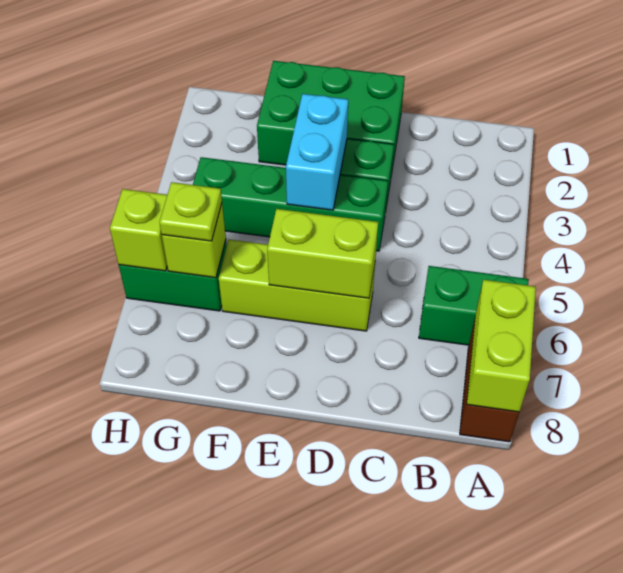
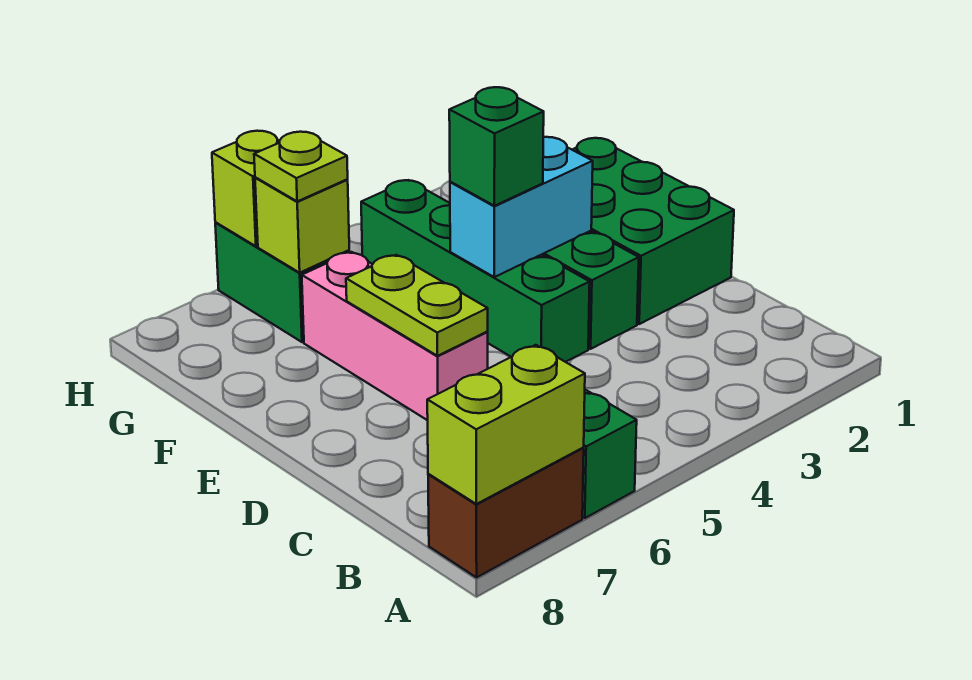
lime brick D6:F6 level 1 -> pink brick D6:F6 level 1
lime brick D6:E6 level 2 -> lime plate D6:E6 level 2
none -> green brick E4 level 3

